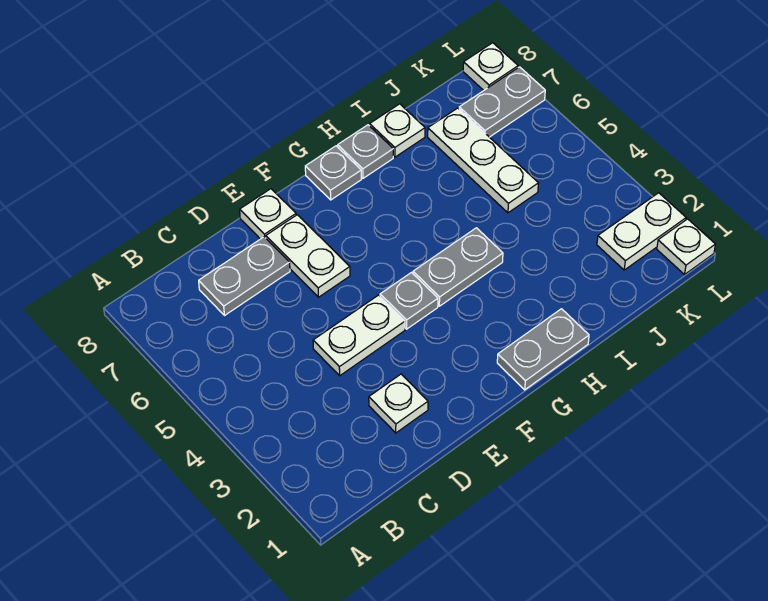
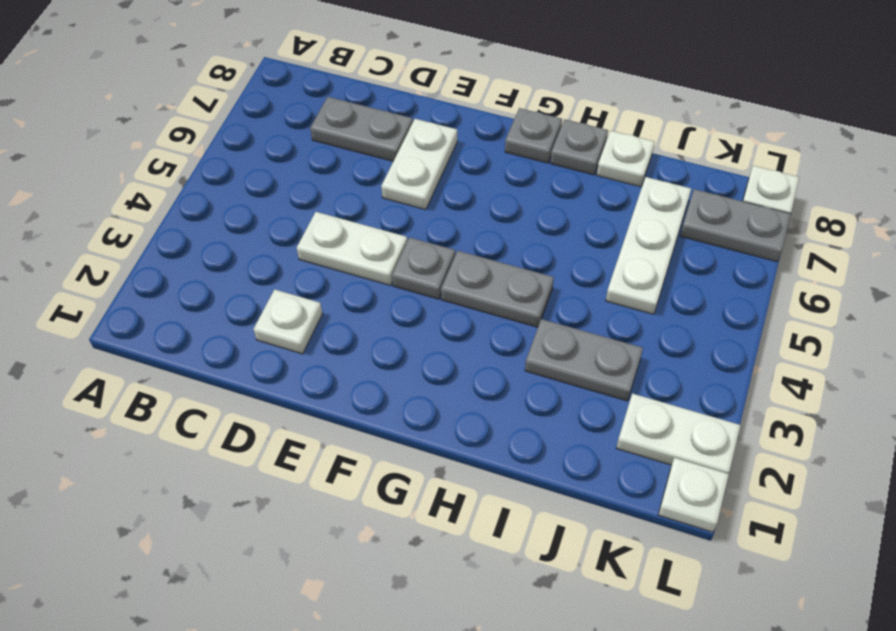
white plate E8 level 1 -> none
grey plate G1:H1 level 1 -> grey plate I3:J3 level 1

